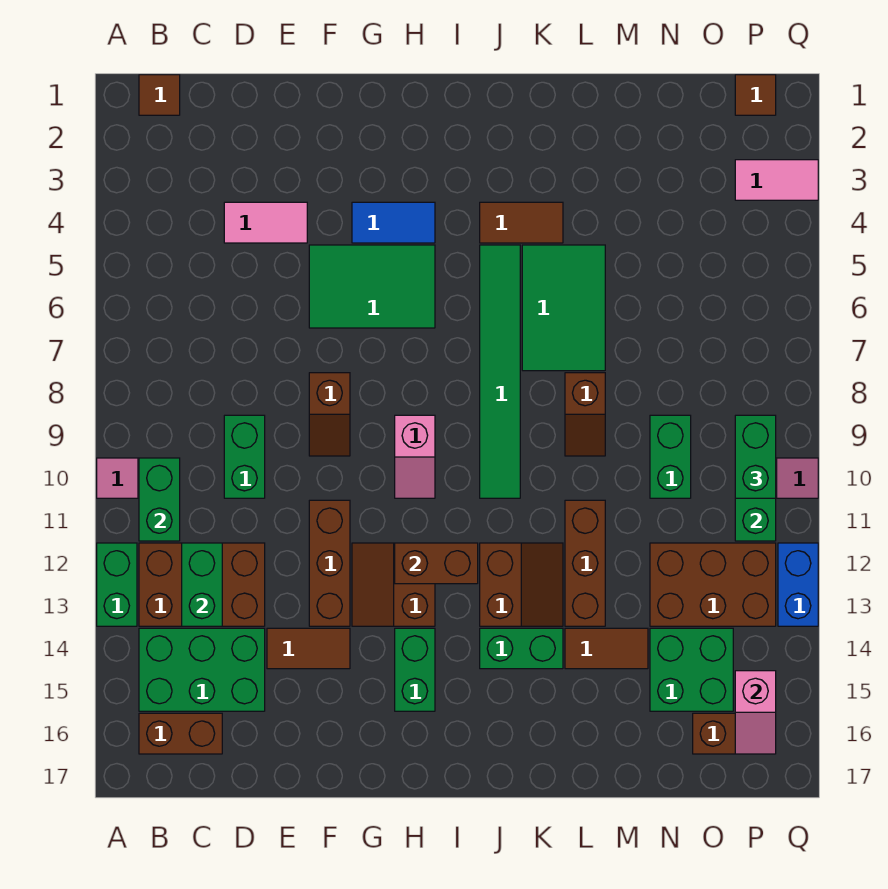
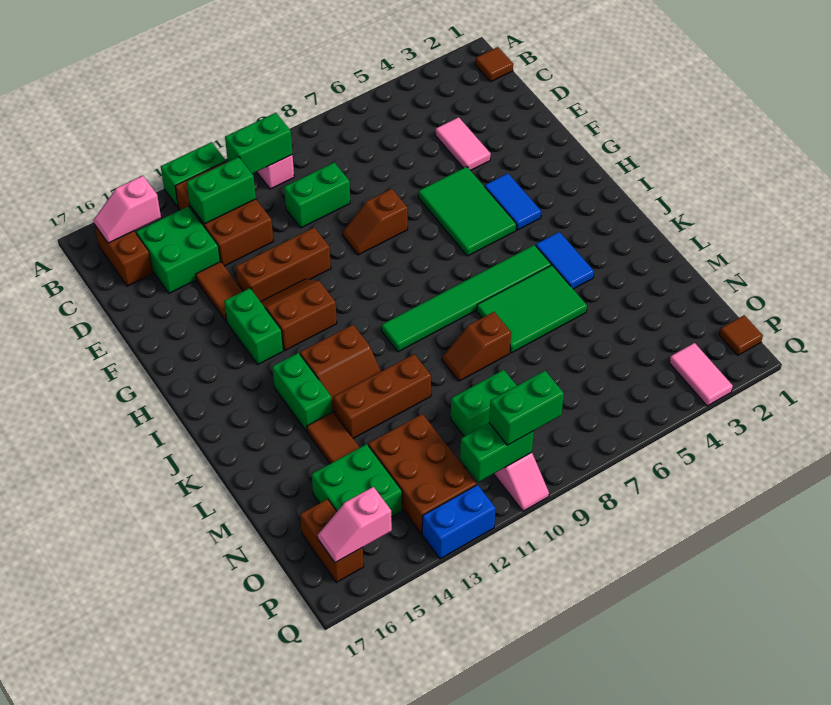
green brick B14:D15 level 1 -> green brick C14:D15 level 1
pink slope H9:H10 level 1 top 9 -> pink slope B15:B16 level 2 top 15
brown brick H12:I12 level 2 -> none
green brick H14:H15 level 1 -> green brick G14:H14 level 1
brown tile J4:K4 level 1 -> blue tile J4:K4 level 1

